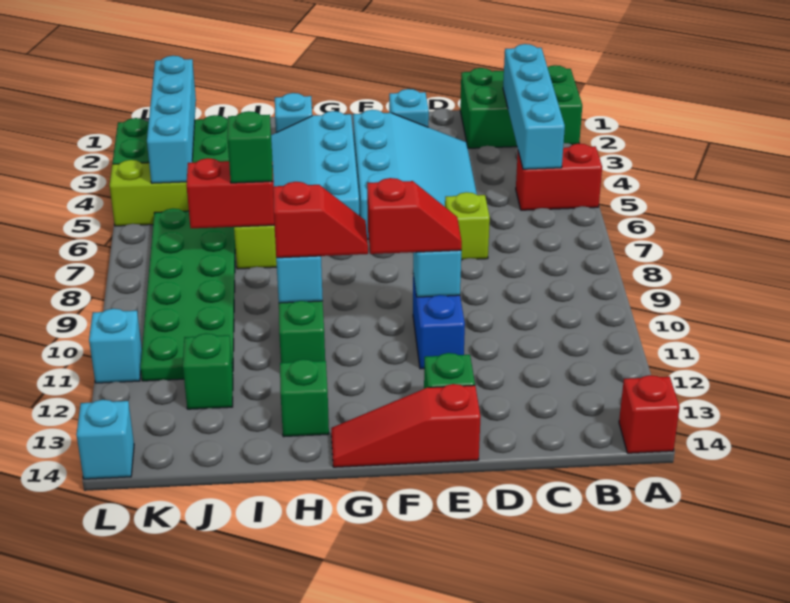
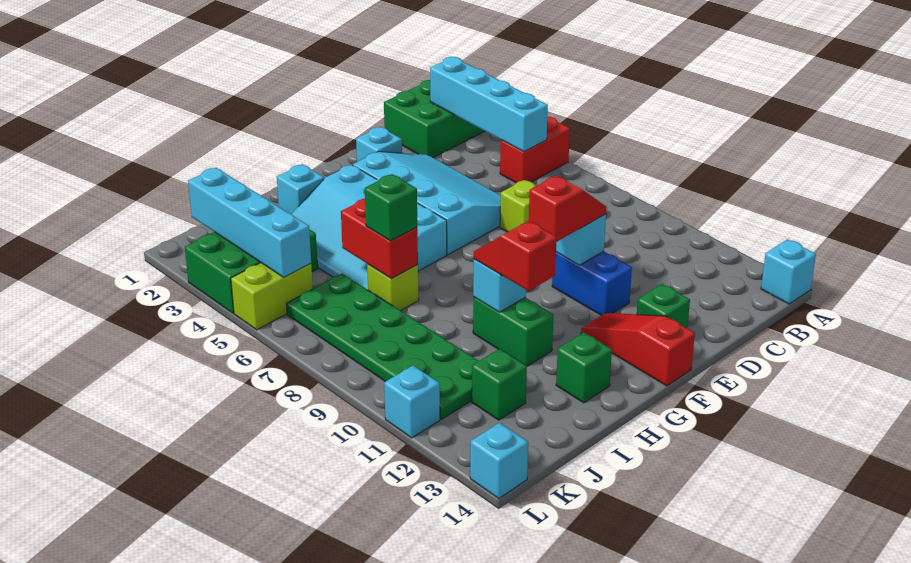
red brick A14 level 1 -> cyan brick A14 level 1
red slope E14:G14 level 1 top E -> red slope F12:F14 level 1 top 14
red slope G10:H10 level 3 top H -> red slope H10:H11 level 3 top 11
red brick I7:J7 level 2 -> red brick I6:I7 level 2

